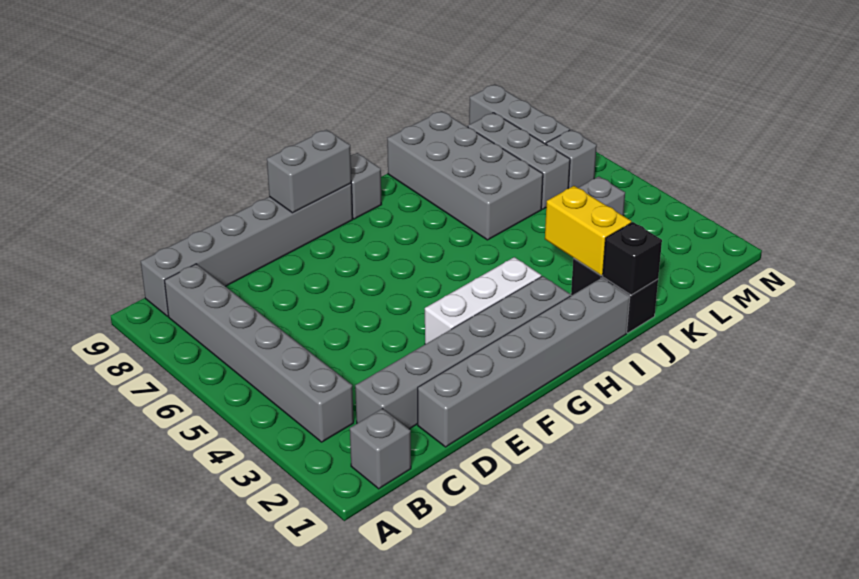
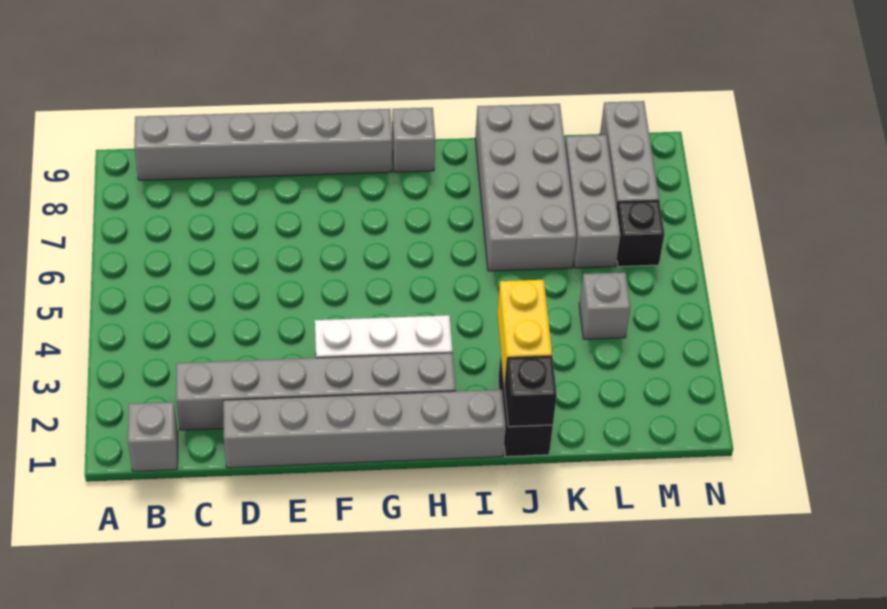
grey brick B3:B8 level 1 -> none
grey brick F9:G9 level 2 -> none
grey brick M6 level 1 -> black brick M6 level 1

